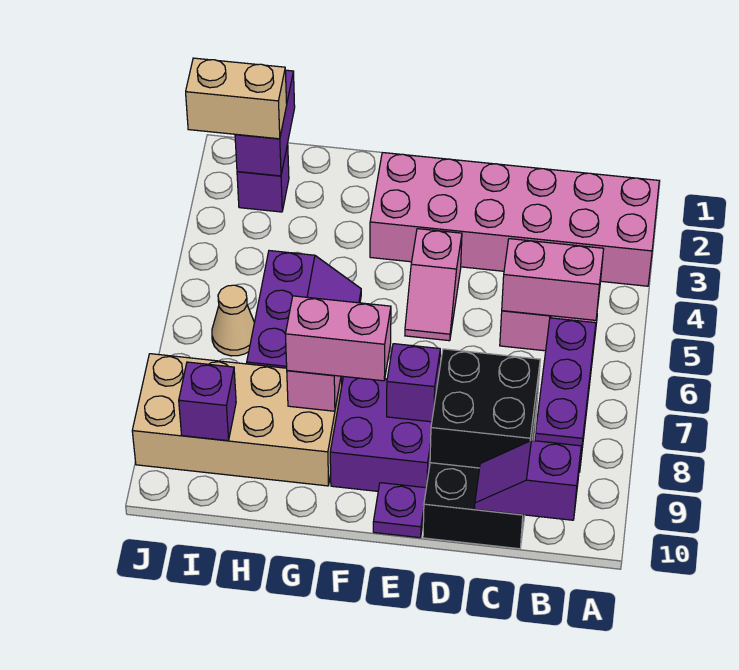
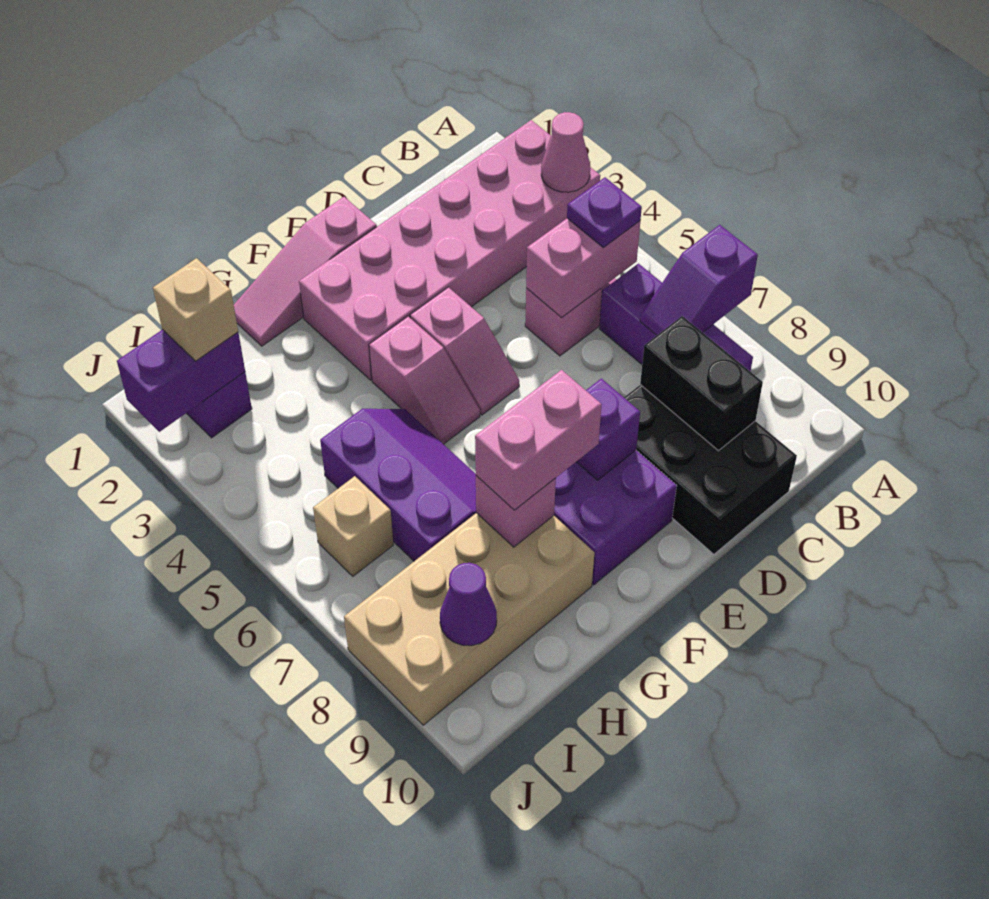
none -> pink cone A3 level 2
purple slope B10:C10 level 2 top B -> purple slope A7:B7 level 2 top A
black brick C8:D9 level 2 -> black brick C8:C9 level 2
none -> pink slope E1:G1 level 1 top E
purple plate E10 level 1 -> purple plate B5 level 3
none -> pink slope F4:F5 level 1 top 4
purple brick I1:I2 level 2 -> purple brick I2:J2 level 2
tan brick I2:J2 level 3 -> tan brick I2 level 3
tan cone I6 level 1 -> tan brick I6 level 1
purple brick I9 level 2 -> purple cone I9 level 2

